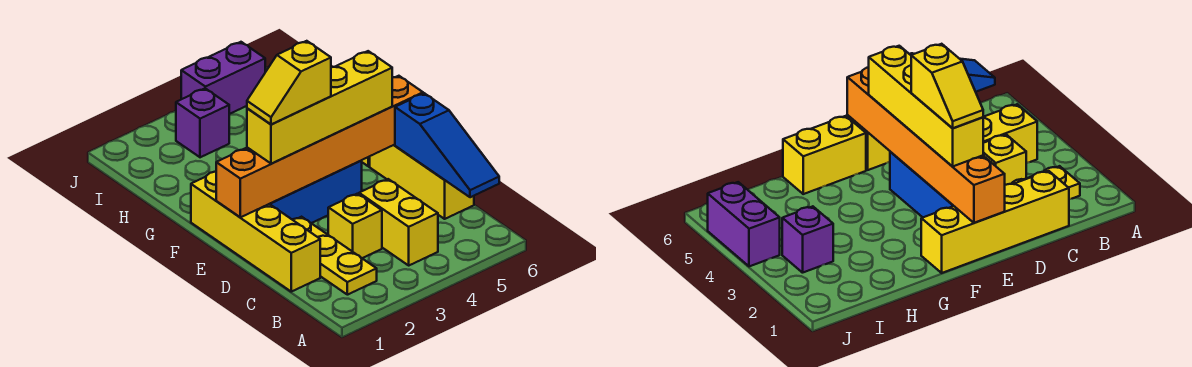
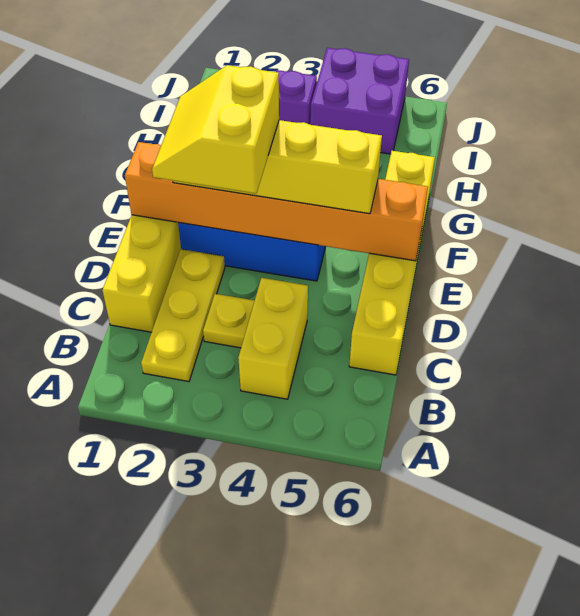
blue slope B6:D6 level 2 top D -> none
yellow brick C3 level 1 -> yellow plate C3 level 1
yellow slope E2:E3 level 4 top 3 -> yellow slope D2:E3 level 4 top 3
purple brick J4:J5 level 1 -> purple brick I4:J5 level 1

